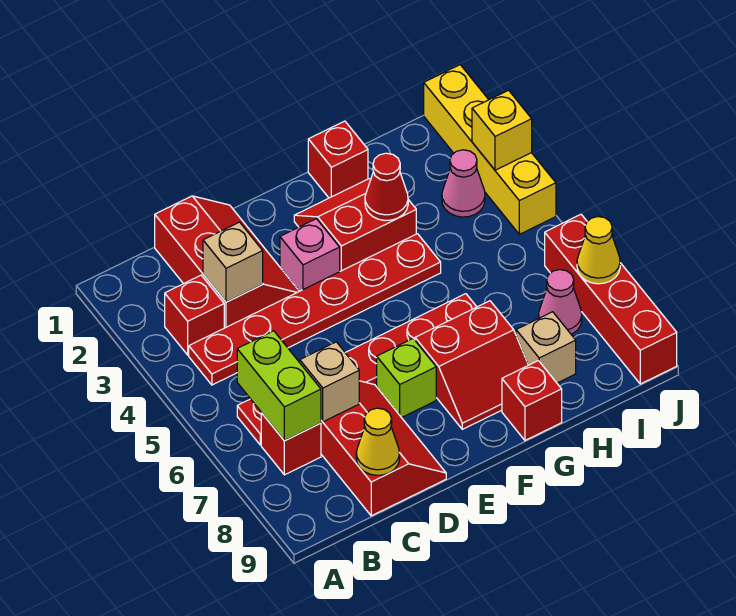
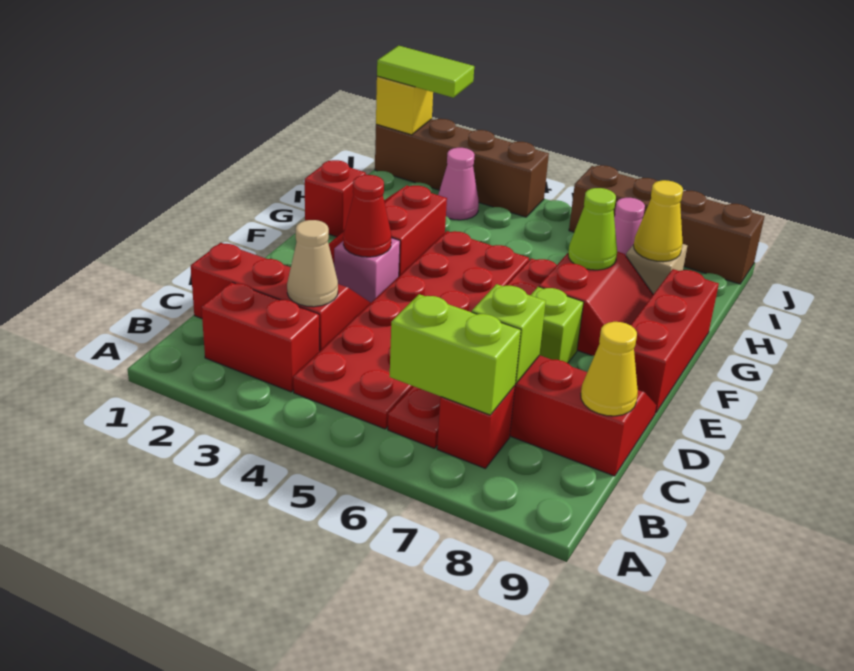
red brick B3 level 1 -> red brick B2:B3 level 1
red plate B4:G4 level 1 -> red plate B4:G5 level 1
tan brick C3 level 2 -> tan cone C3 level 2
tan brick C7 level 2 -> lime brick C7 level 2
red cone G3 level 2 -> red cone E3 level 2
none -> lime cone G7 level 2
red brick G9 level 1 -> red brick E9:G9 level 1
yellow brick J1:J4 level 1 -> brown brick J1:J4 level 1
none -> lime tile J1:J2 level 3
yellow brick J3 level 2 -> yellow brick J1 level 2
red brick J6:J9 level 1 -> brown brick J6:J9 level 1
yellow cone J7 level 2 -> yellow cone H8 level 2

